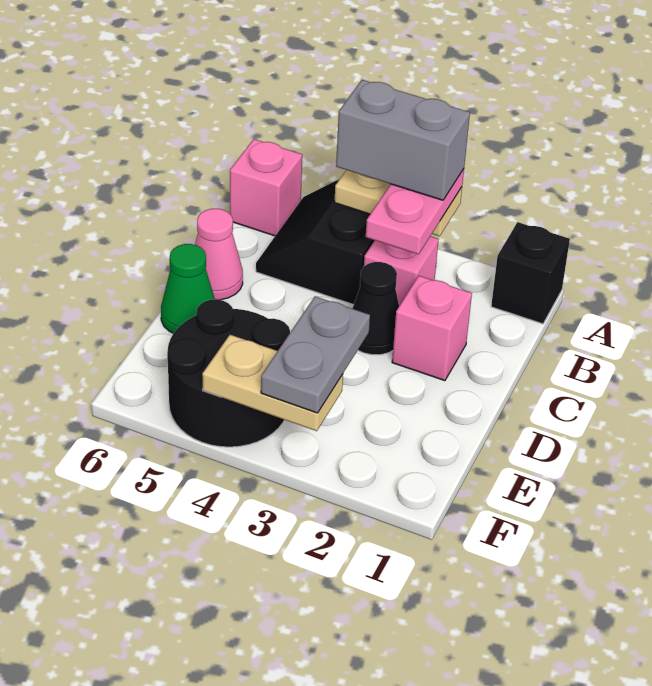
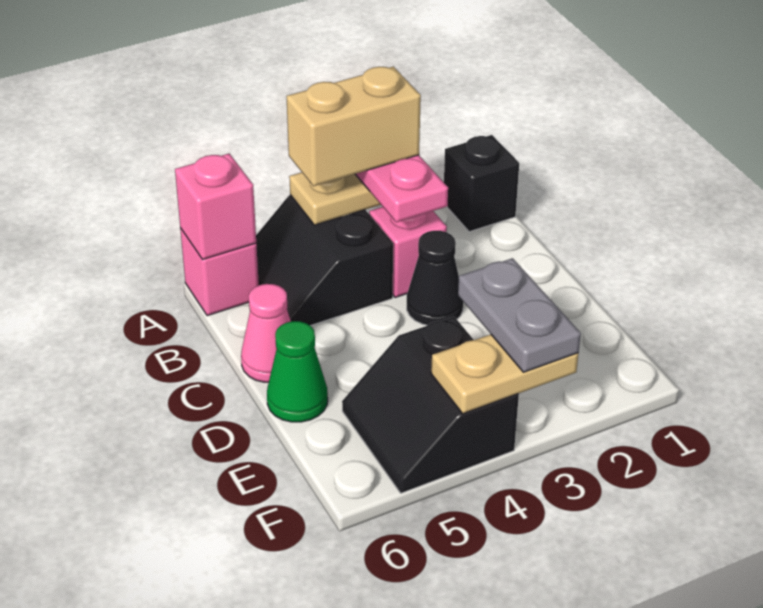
grey brick A3:A4 level 4 -> tan brick A3:A4 level 4
pink brick C2 level 1 -> pink brick A6 level 2
black round brick E4:F5 level 1 -> black slope E4:F5 level 1 top 4

